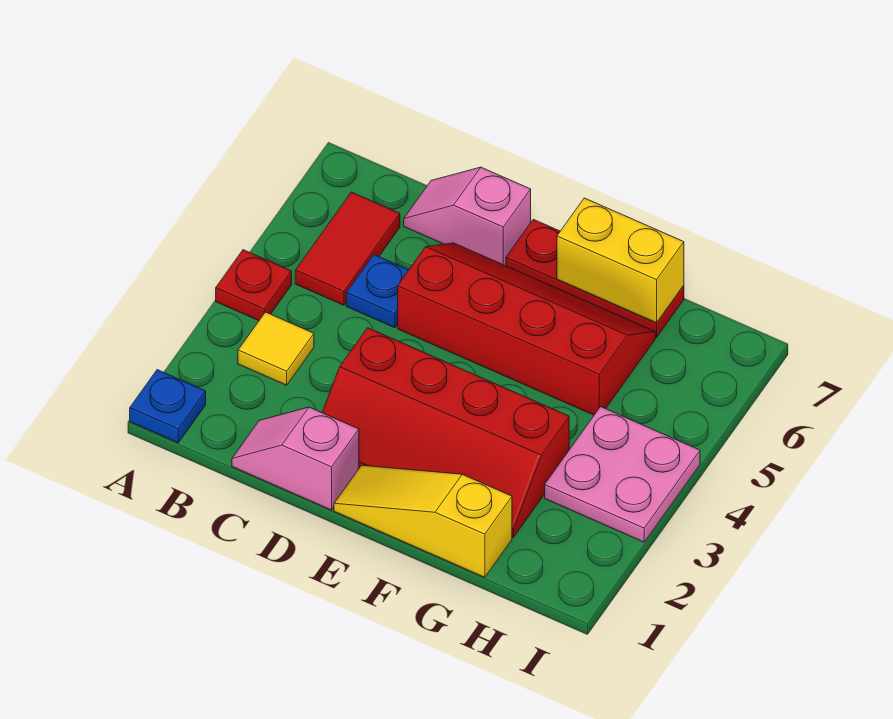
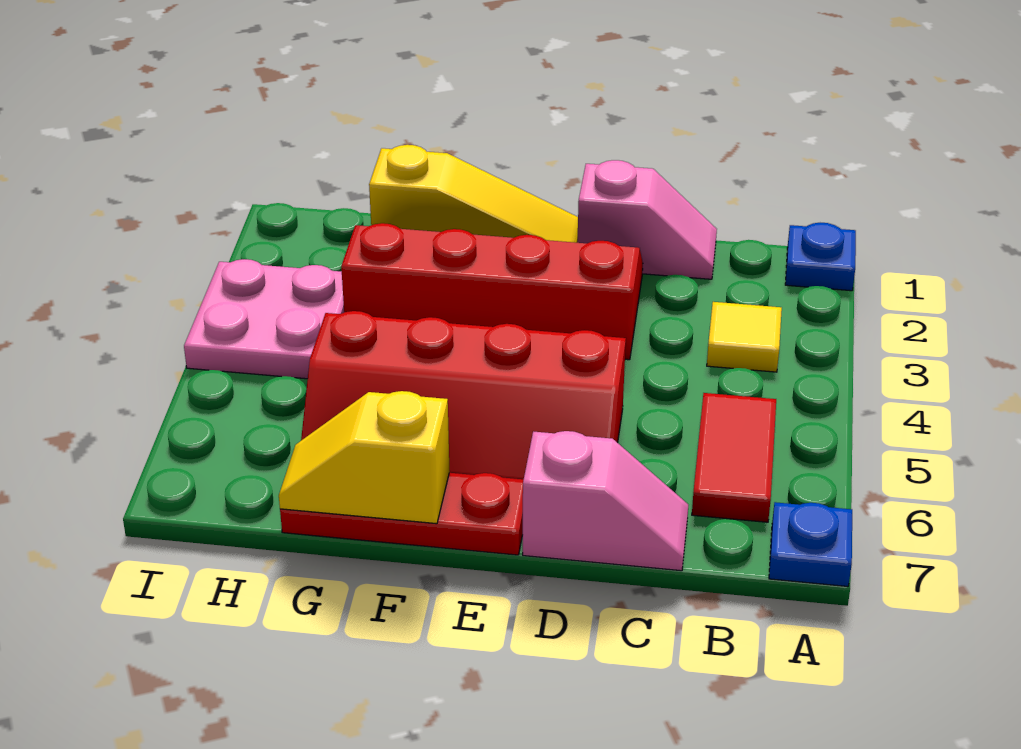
red plate A4 level 1 -> none
blue plate C5 level 1 -> blue plate A7 level 1
yellow brick F7:G7 level 2 -> yellow slope F7:G7 level 2 top F

